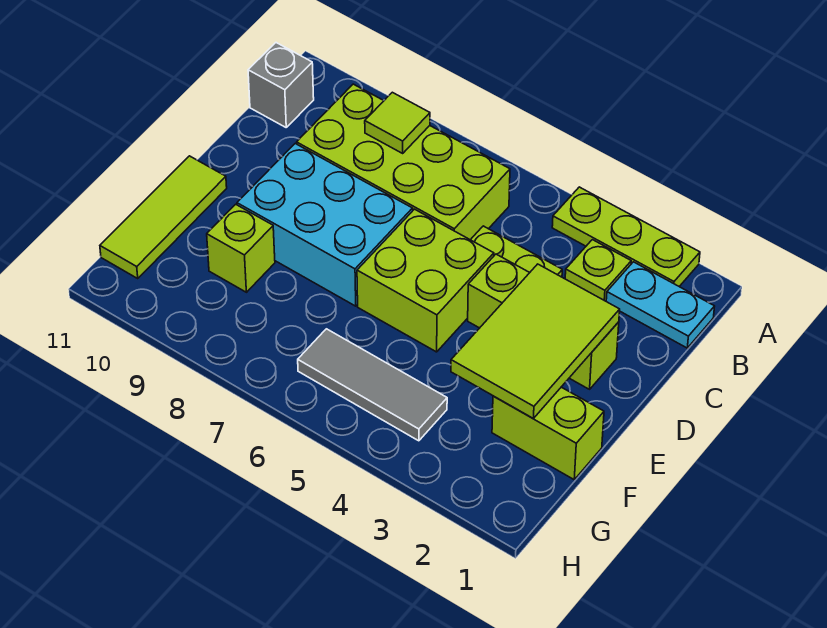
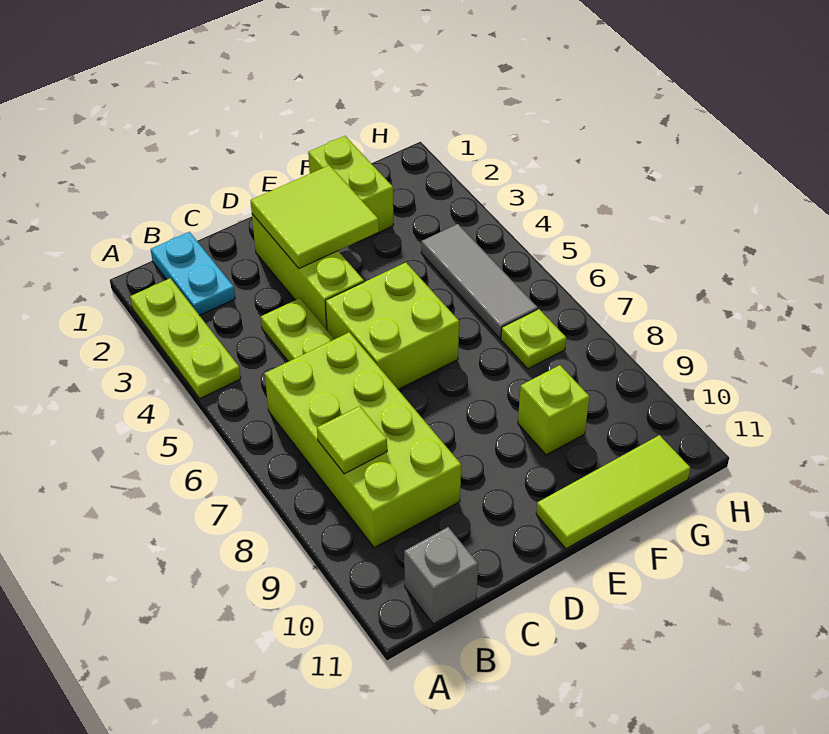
lime plate B3 level 1 -> lime plate G7 level 1
lime tile D2:F3 level 2 -> lime tile D2:E3 level 2
cyan brick D7:E9 level 1 -> none

